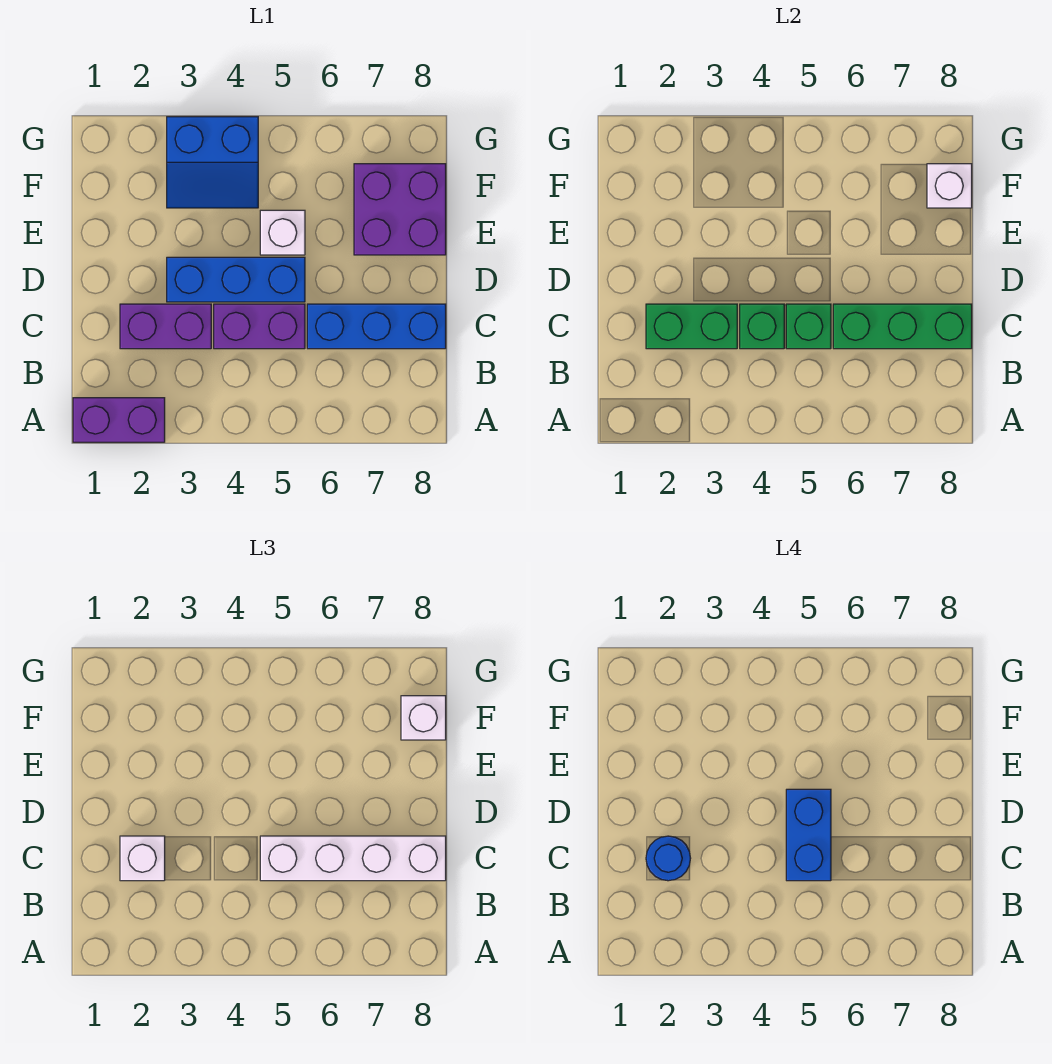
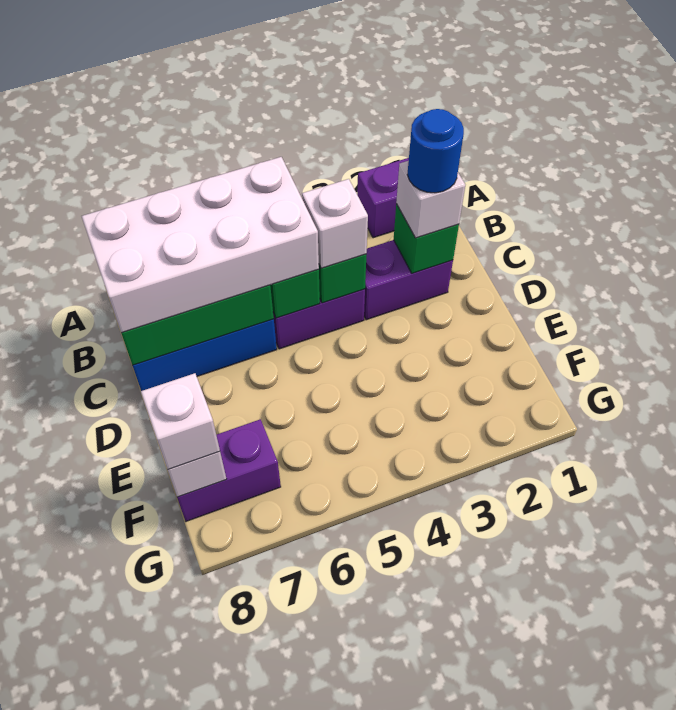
green brick C2:C3 level 2 -> green brick C2 level 2
white brick C5:C8 level 3 -> white brick B5:C8 level 3
blue brick C5:D5 level 4 -> none
blue brick D3:D5 level 1 -> none
white brick E5 level 1 -> white brick C4 level 3
purple brick E7:F8 level 1 -> purple brick F7:F8 level 1
blue slope F3:G4 level 1 top G -> none

